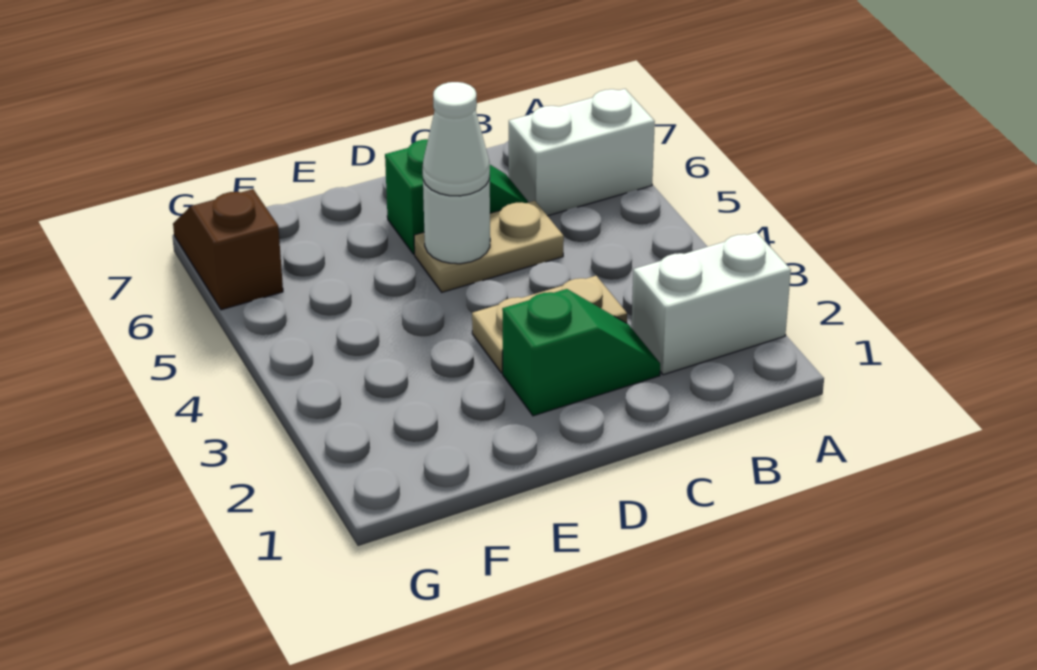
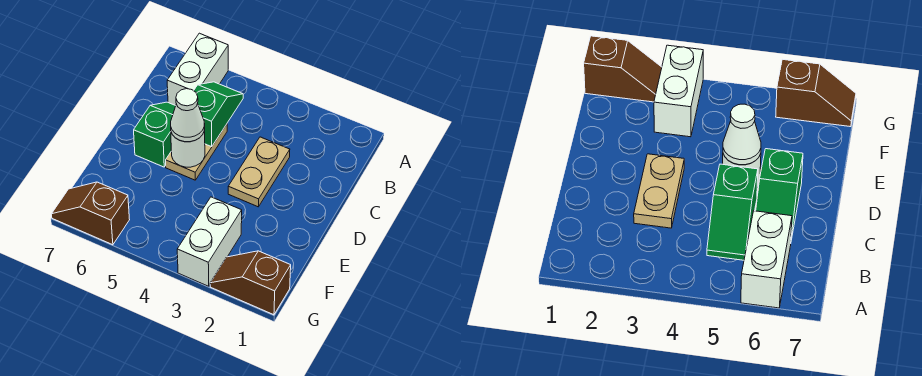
white brick A2:B2 level 1 -> white brick F3:G3 level 1
green slope C2:D2 level 1 top D -> green slope B5:C5 level 2 top C
none -> brown slope G1:G2 level 1 top 1

